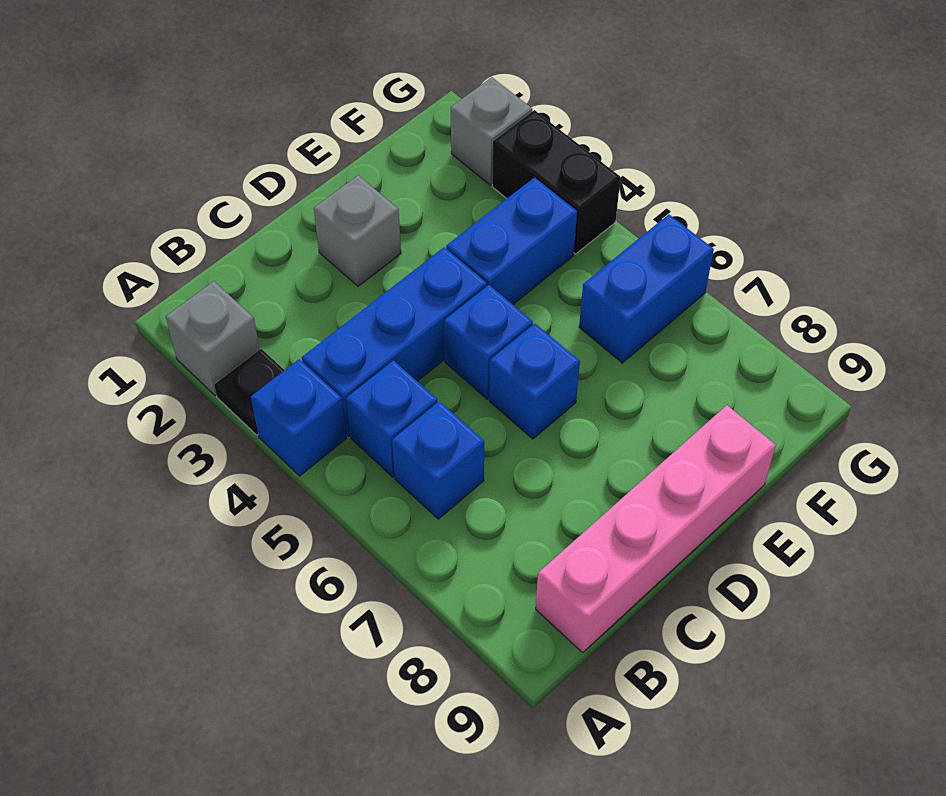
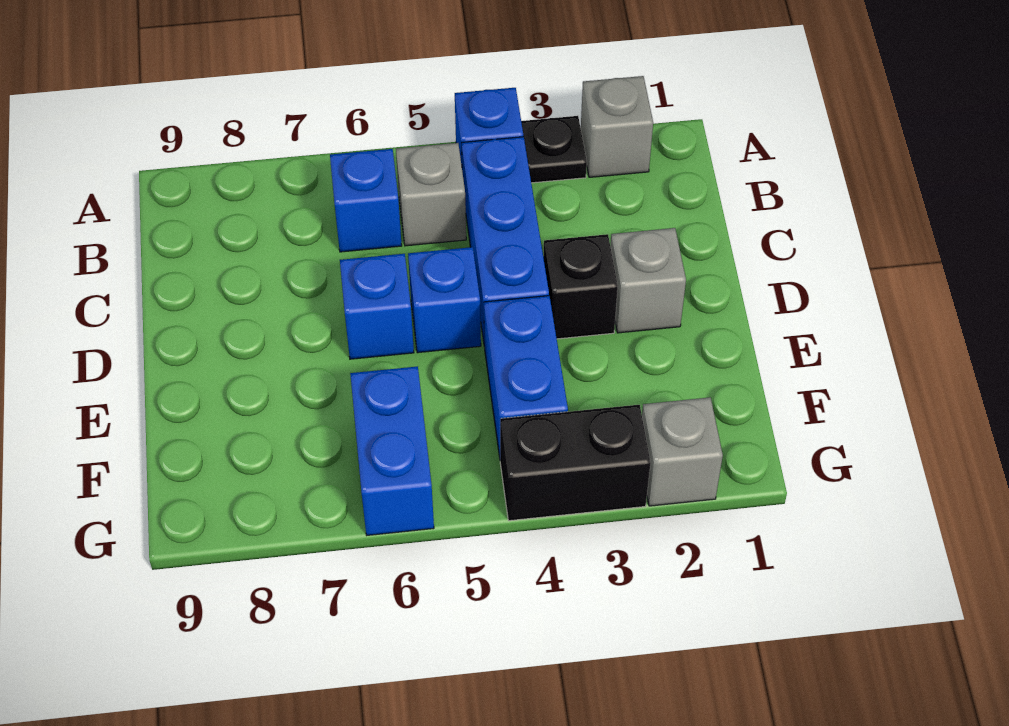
blue brick B5 level 1 -> grey brick B5 level 1
pink brick B9:E9 level 1 -> none
none -> black brick D3 level 1

